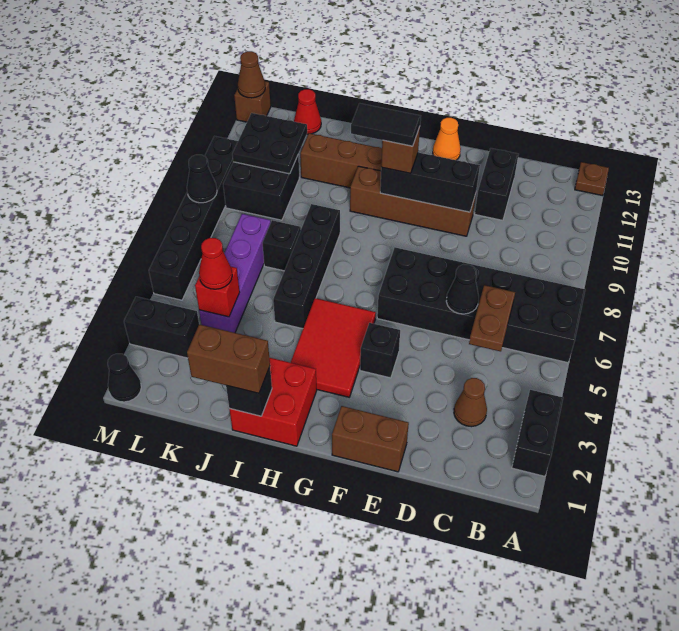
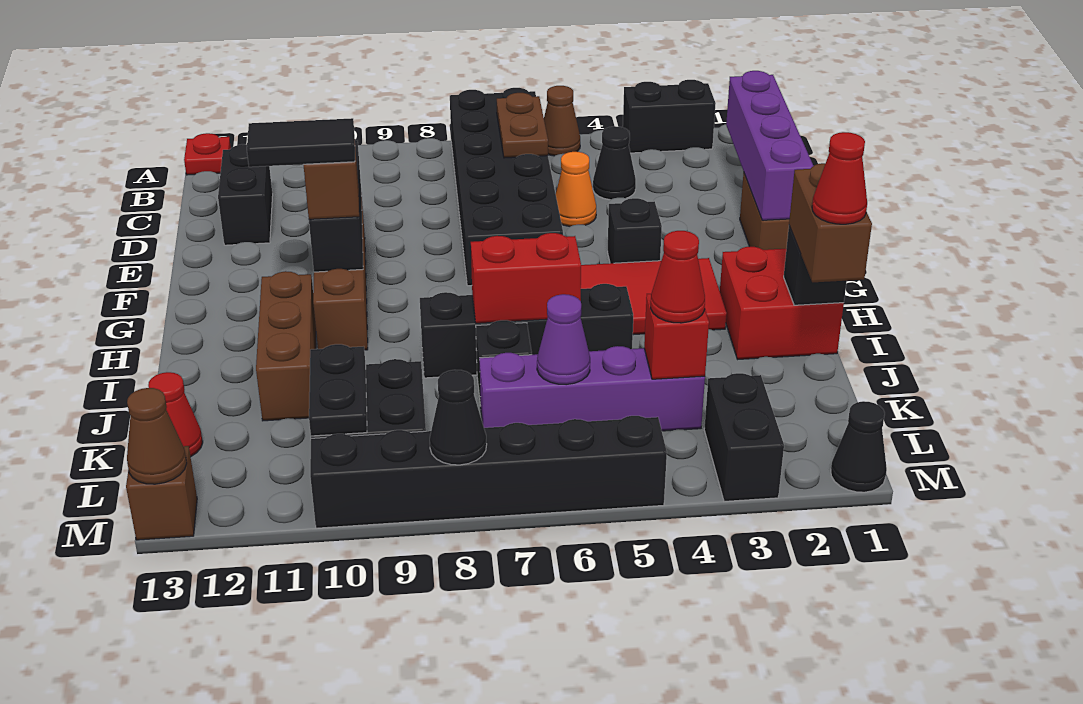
brown plate A13 level 1 -> red plate A13 level 1
none -> purple brick C1:F1 level 2
brown cone C3 level 1 -> brown cone A5 level 1
brown plate C5:C6 level 2 -> brown plate B6:C6 level 2
black cone D6 level 2 -> black cone C4 level 1
black brick D11:D12 level 1 -> black brick C12:D12 level 1
orange cone F13 level 1 -> orange cone D5 level 1
black tile G10:H10 level 4 -> black tile G10:G11 level 4
none -> red brick I6:I7 level 2
none -> red cone J1 level 4
none -> purple cone K6 level 2
black plate K10:L11 level 2 -> black plate K10:L10 level 2

